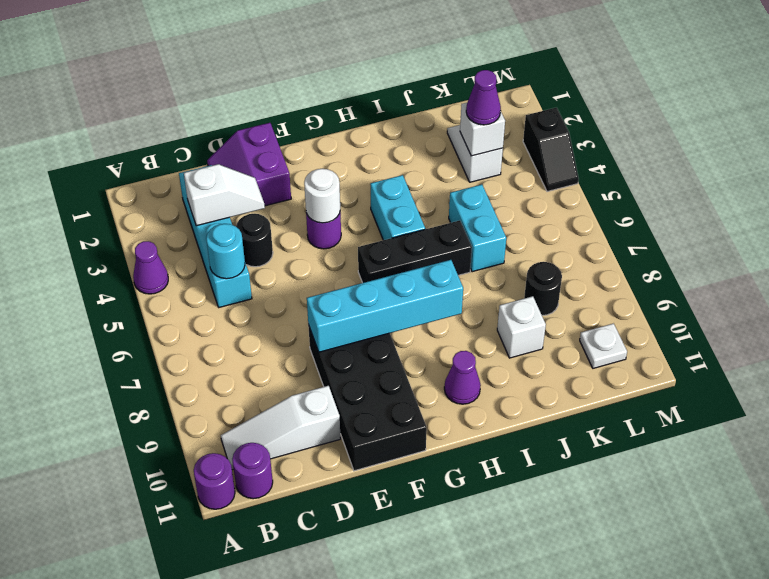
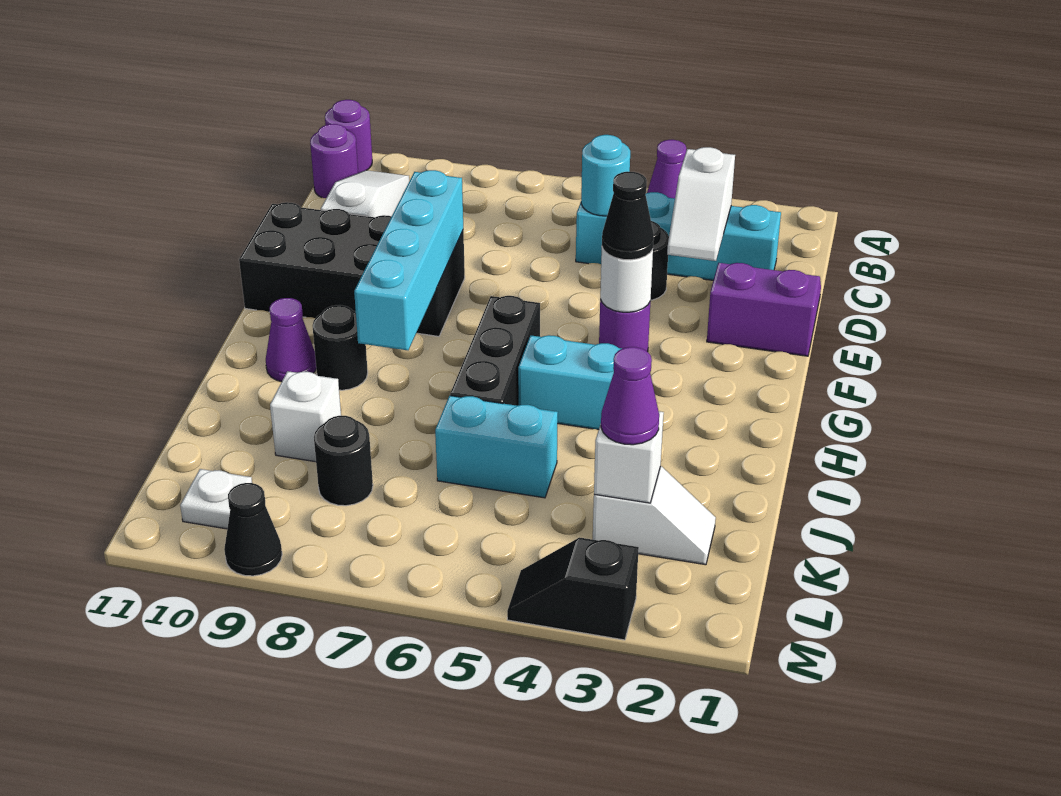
none -> black cone F4 level 3
none -> black round brick H9 level 1
none -> black cone M9 level 1

